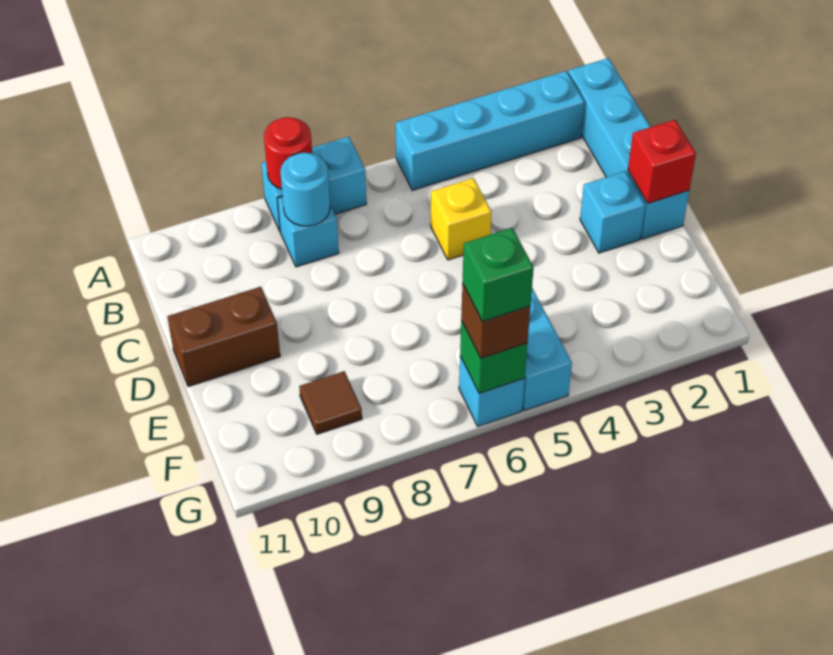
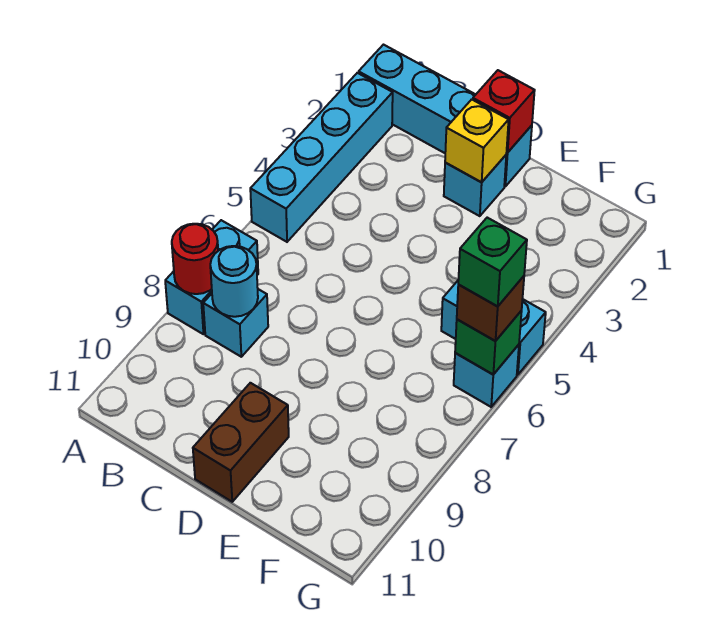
yellow brick C5 level 1 -> yellow brick D2 level 2
brown tile F9 level 1 -> none

